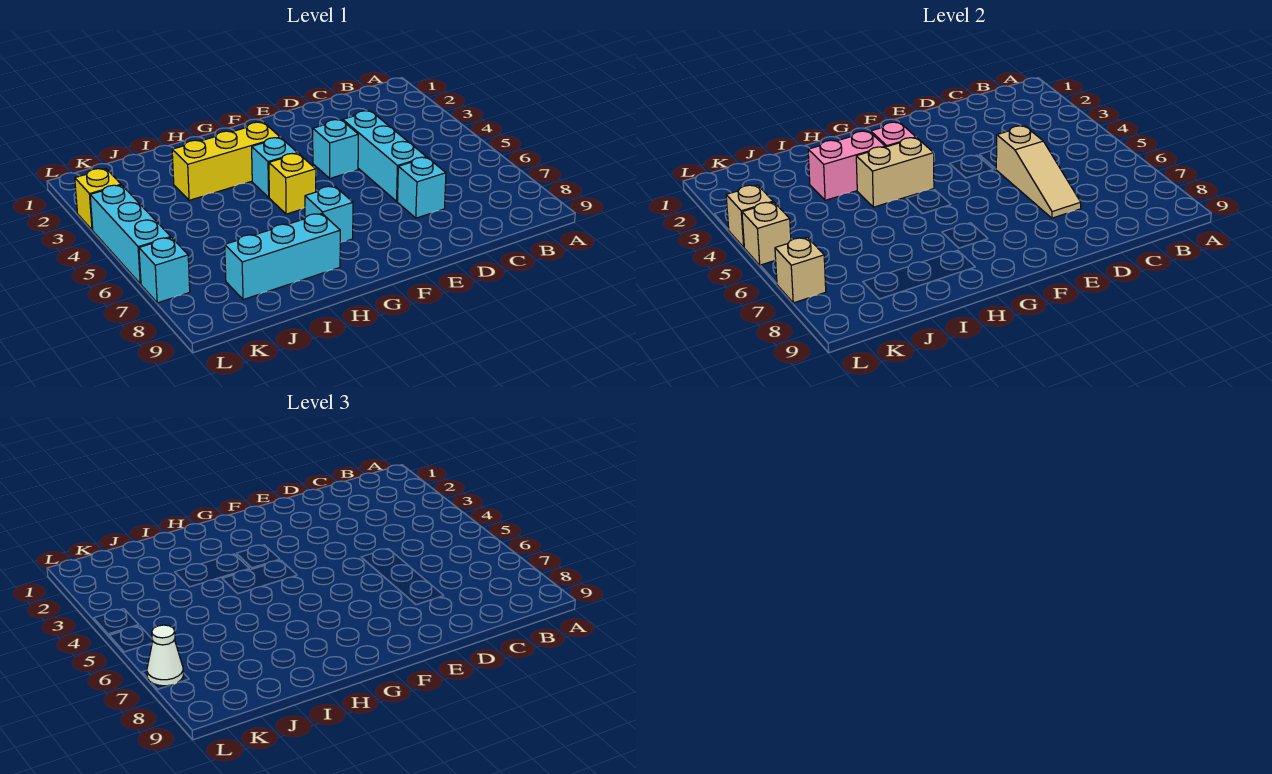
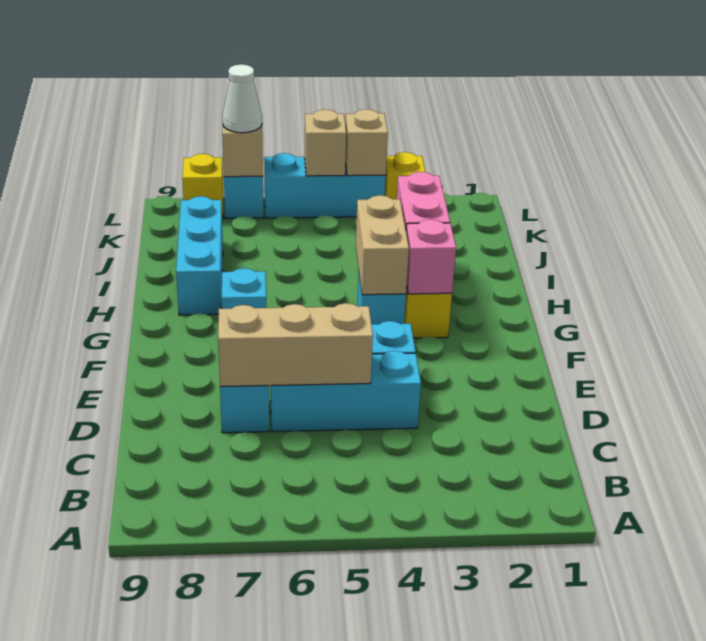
tan slope D5:D7 level 2 top 5 -> tan brick D5:D7 level 2
yellow brick G5 level 1 -> yellow brick L8 level 1

